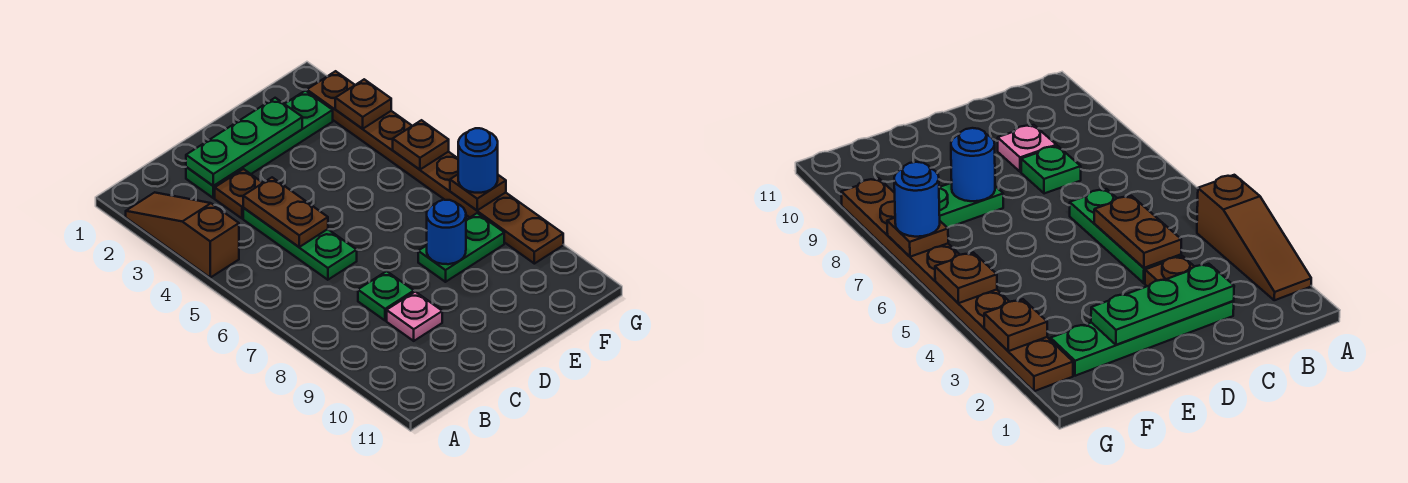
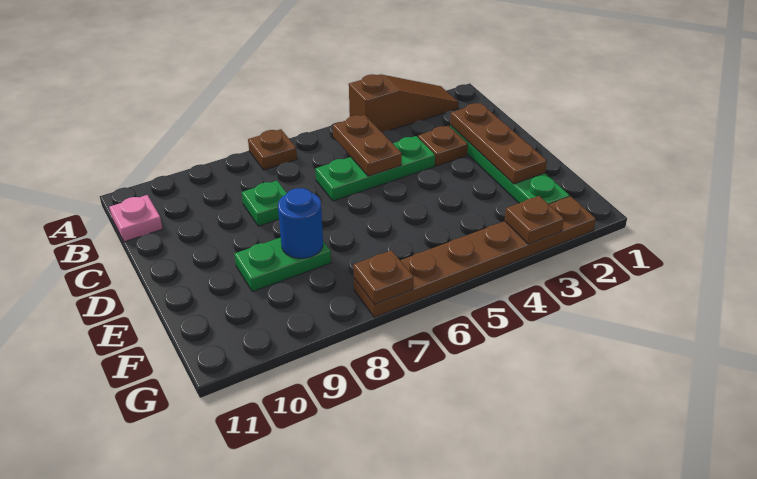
green plate C2:E2 level 2 -> brown plate C2:E2 level 2
brown plate C4:C5 level 2 -> brown plate B5:C5 level 2
pink plate C9 level 1 -> pink plate B11 level 1
green plate E8:F8 level 1 -> green plate E8:E9 level 1
brown plate G2:G9 level 1 -> brown plate G2:G7 level 1
brown plate G5 level 2 -> brown plate A7 level 1
blue round brick G7 level 3 -> none

